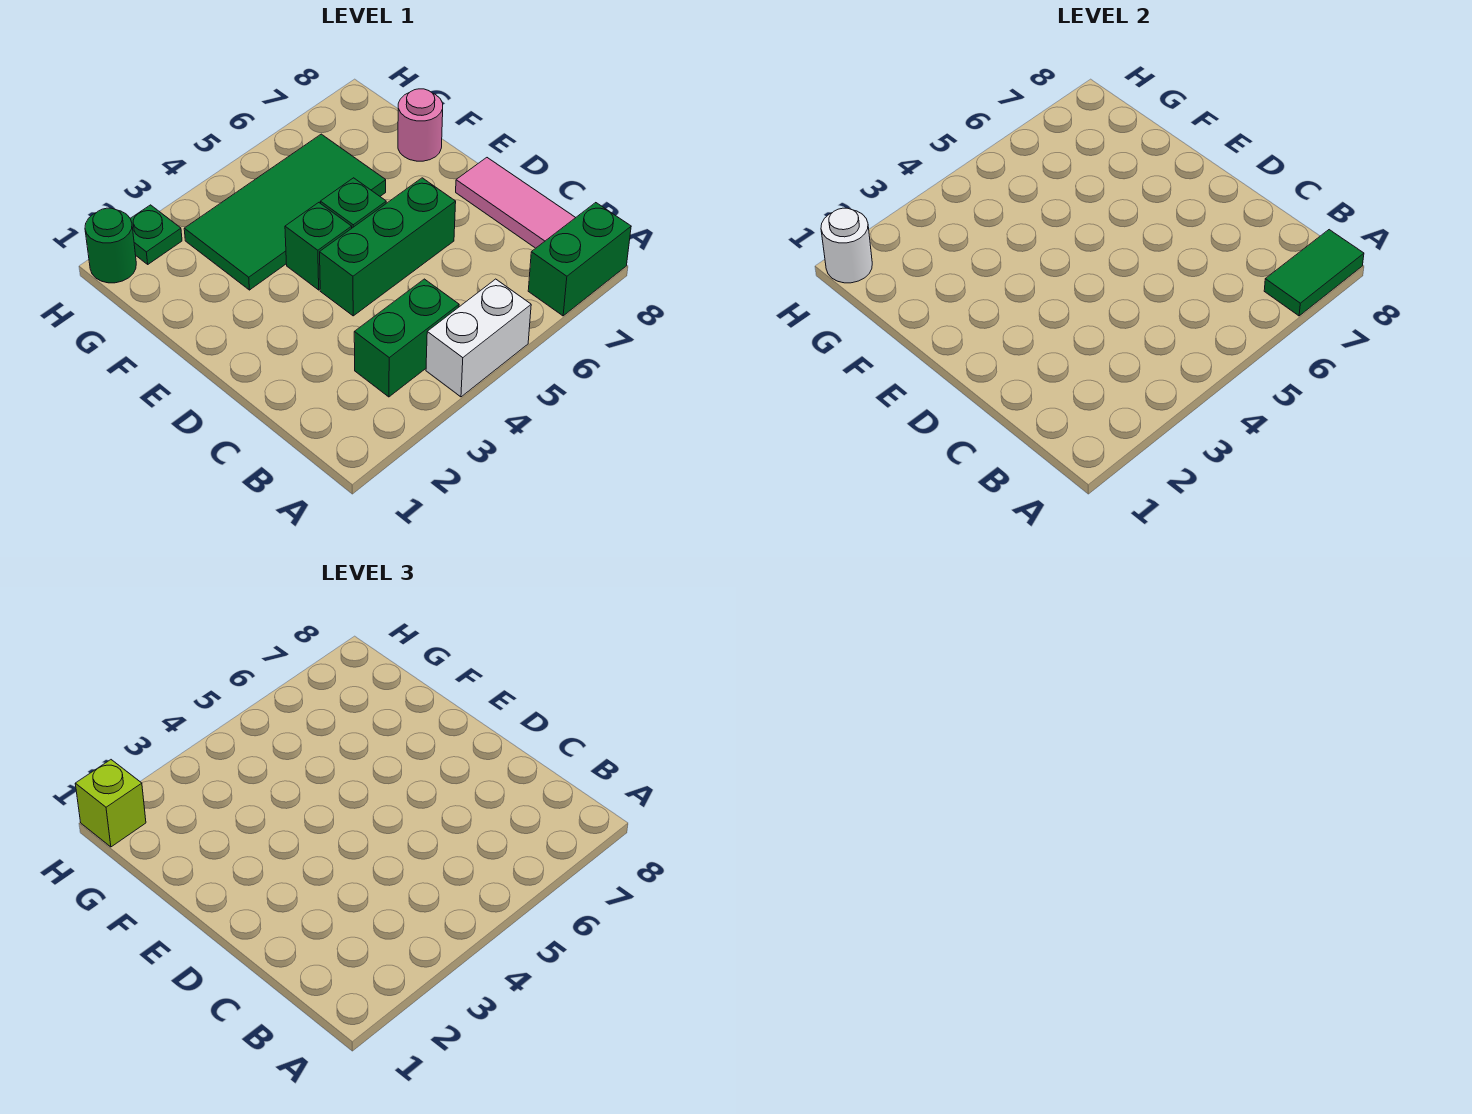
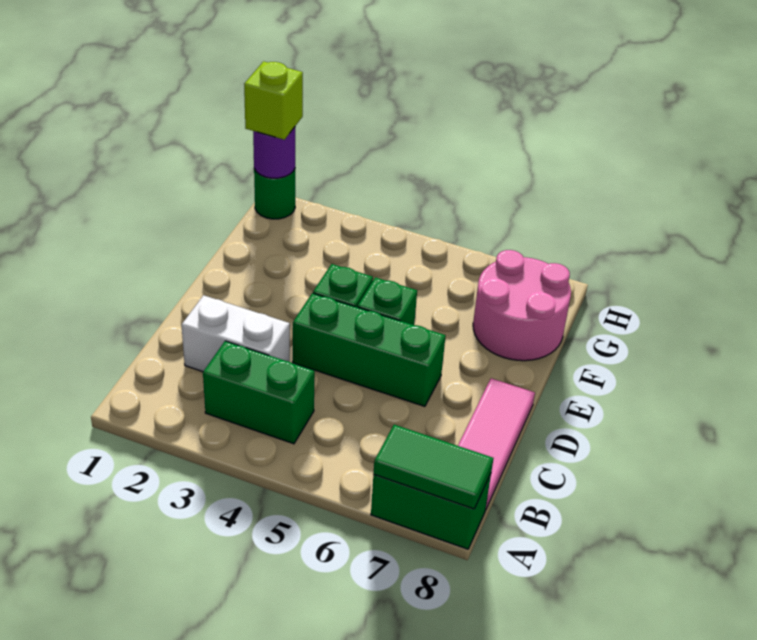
white brick A4:A5 level 1 -> white brick C2:C3 level 1
green tile F3:G6 level 1 -> none
pink round brick F8 level 1 -> pink round brick F7:G8 level 1
white round brick H1 level 2 -> purple round brick H1 level 2
green plate H2 level 1 -> none

